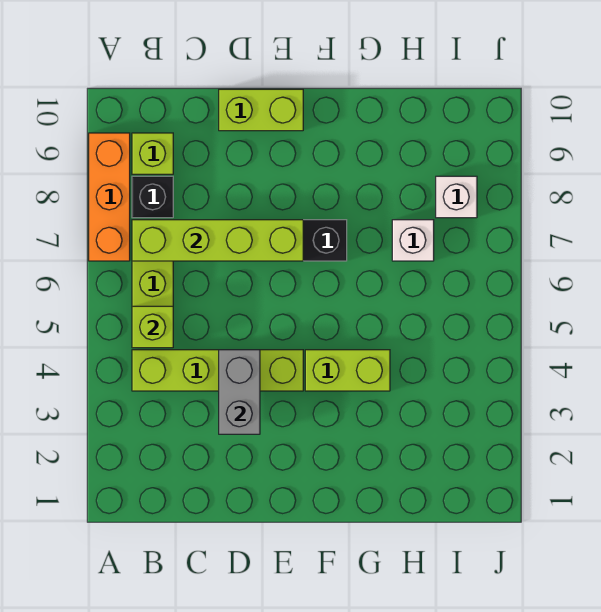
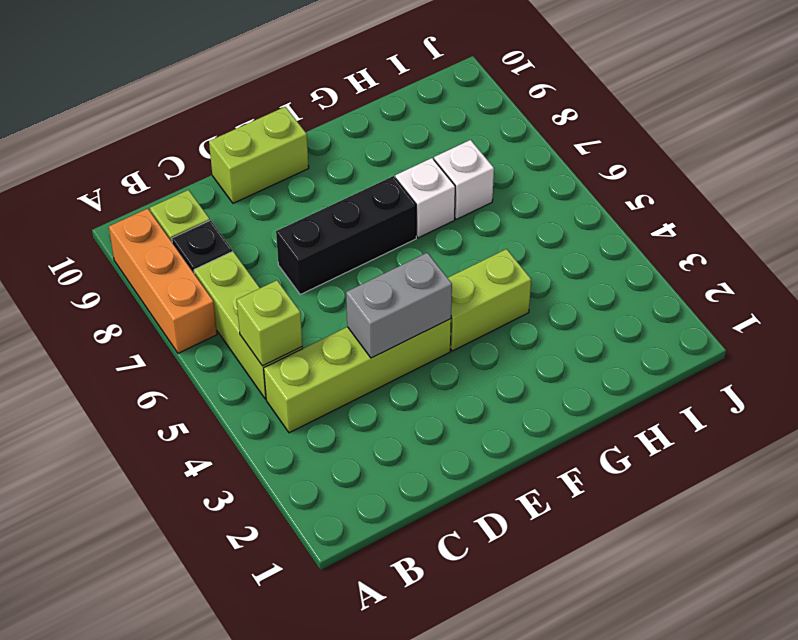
lime brick B7:E7 level 2 -> none
grey brick D3:D4 level 2 -> grey brick D4:E4 level 2
white brick I8 level 1 -> white brick G7 level 1

